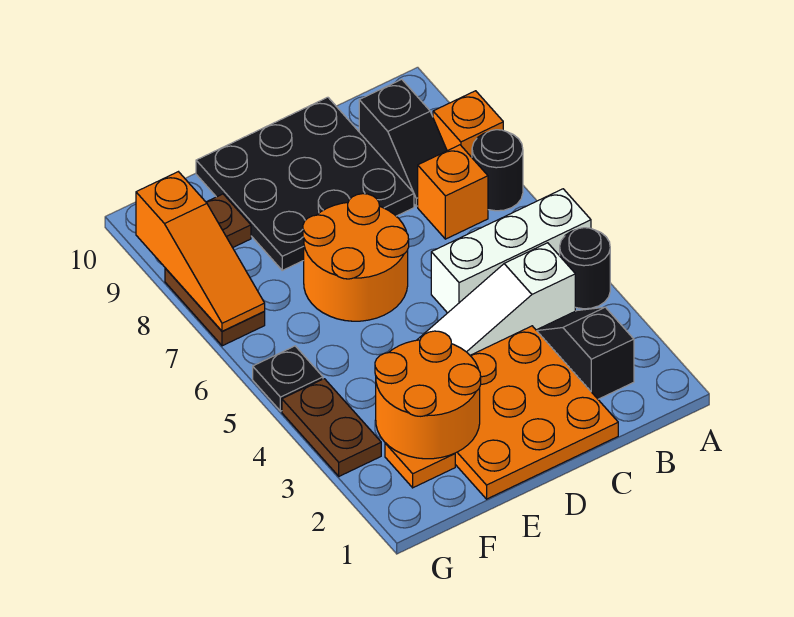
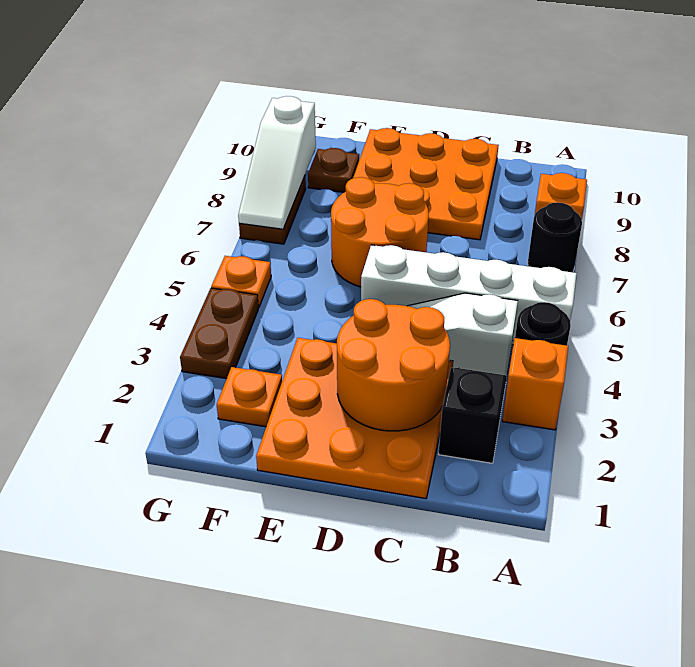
white brick A5:C5 level 1 -> white brick A5:D5 level 1
orange brick B7 level 1 -> orange brick A3 level 1
black slope B8:B9 level 1 top 9 -> none
black plate C8:E10 level 1 -> orange plate C8:E10 level 1
orange round brick E2:F3 level 2 -> orange round brick C2:D3 level 2
black plate G5 level 1 -> orange plate G5 level 1
orange slope G7:G9 level 2 top 9 -> white slope G7:G9 level 2 top 9

